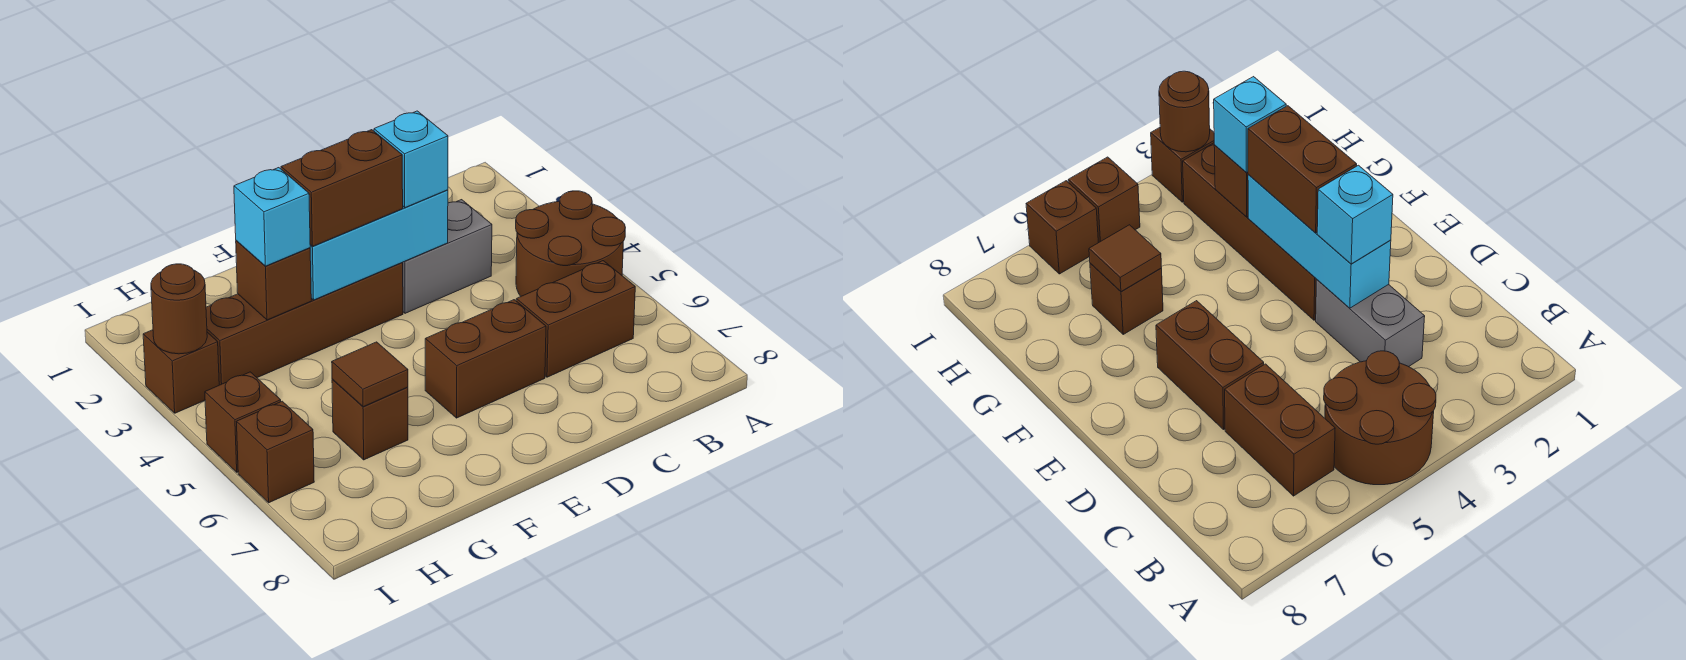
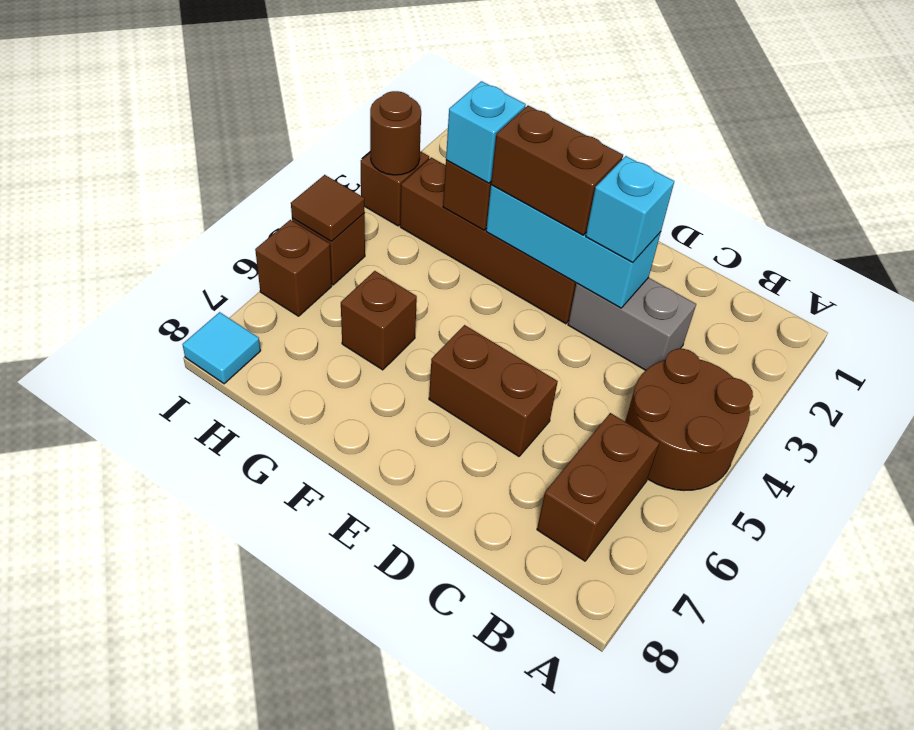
brown brick B6:C6 level 1 -> brown brick B6:B7 level 1
brown tile G6 level 2 -> brown tile I5 level 2
none -> cyan tile I8 level 1

